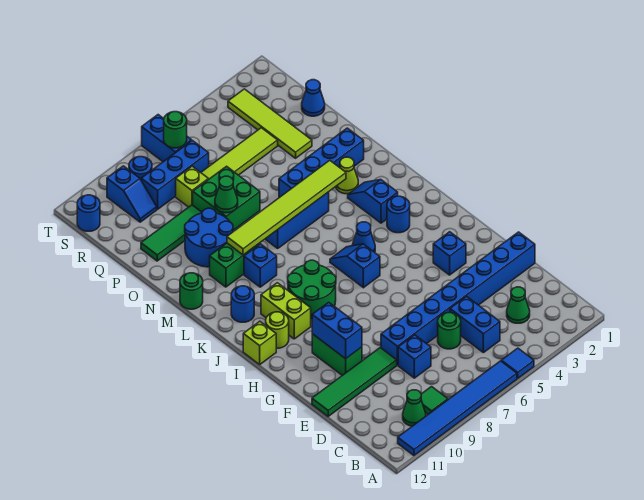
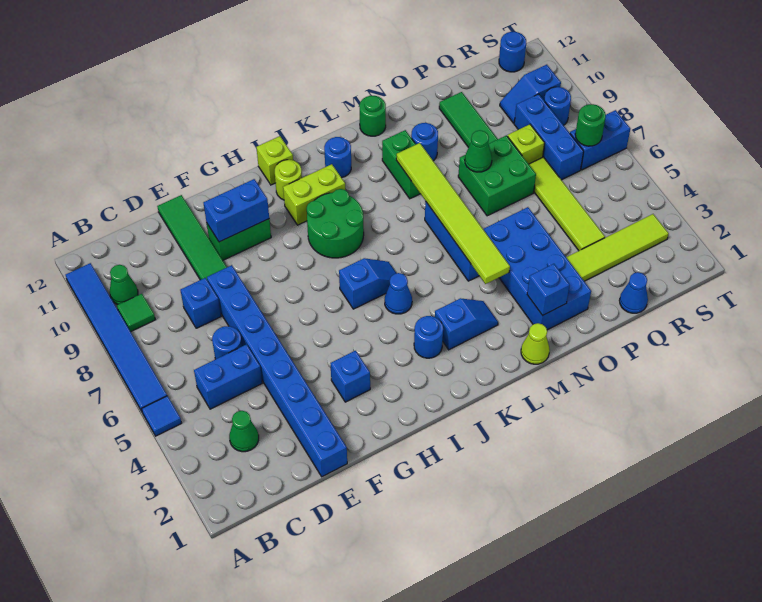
green round brick D6 level 1 -> blue round brick D6 level 1
blue brick L9 level 1 -> blue brick N2 level 2
lime cone M3 level 1 -> lime cone M1 level 1
blue brick N2:N5 level 1 -> blue brick N2:O5 level 1
blue round brick N9:O10 level 1 -> blue round brick N10 level 1

